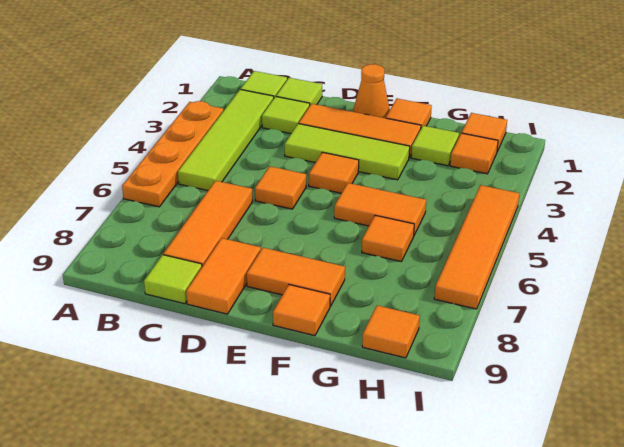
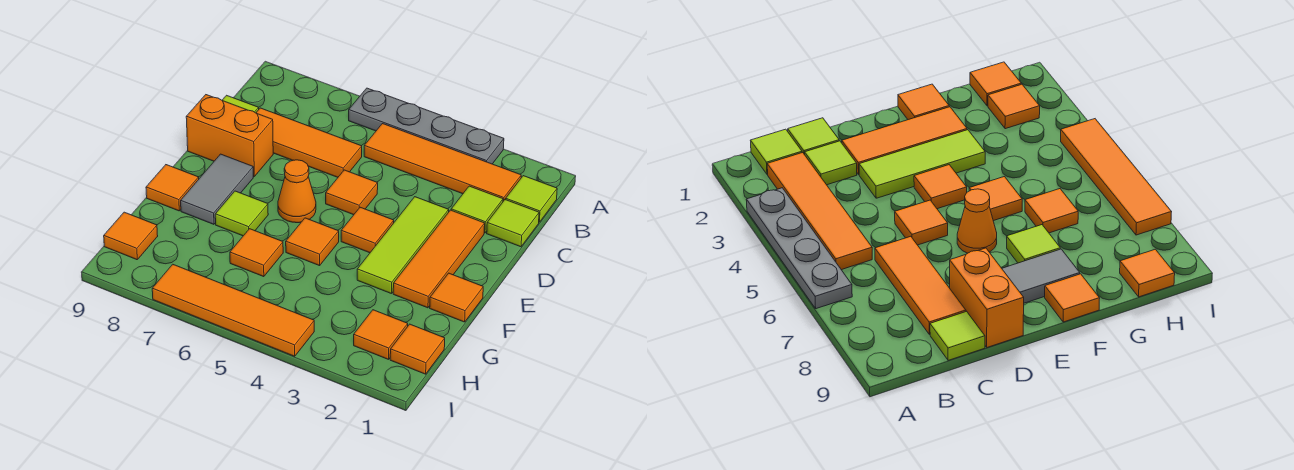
orange plate A3:A6 level 1 -> grey plate A3:A6 level 1
lime tile B2:B5 level 1 -> orange tile B2:B5 level 1
orange tile D8:D9 level 1 -> orange brick D8:D9 level 1
orange cone E1 level 1 -> orange cone E6 level 1
orange tile E8:F8 level 1 -> grey tile E8:F8 level 1
orange tile F5:G5 level 1 -> orange tile F5 level 1
lime tile G2 level 1 -> lime tile F7 level 1

